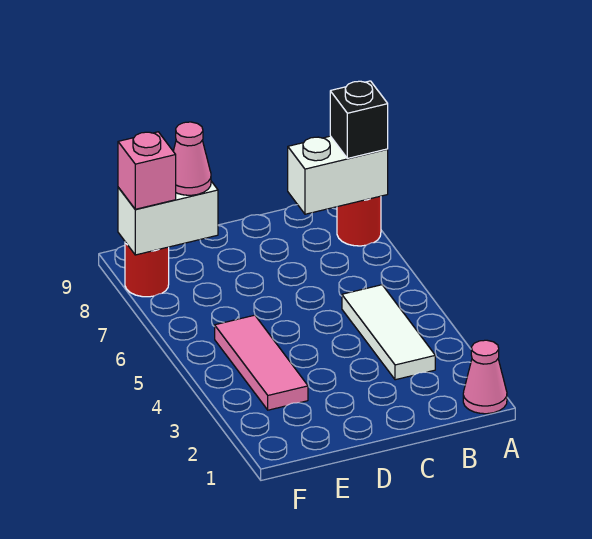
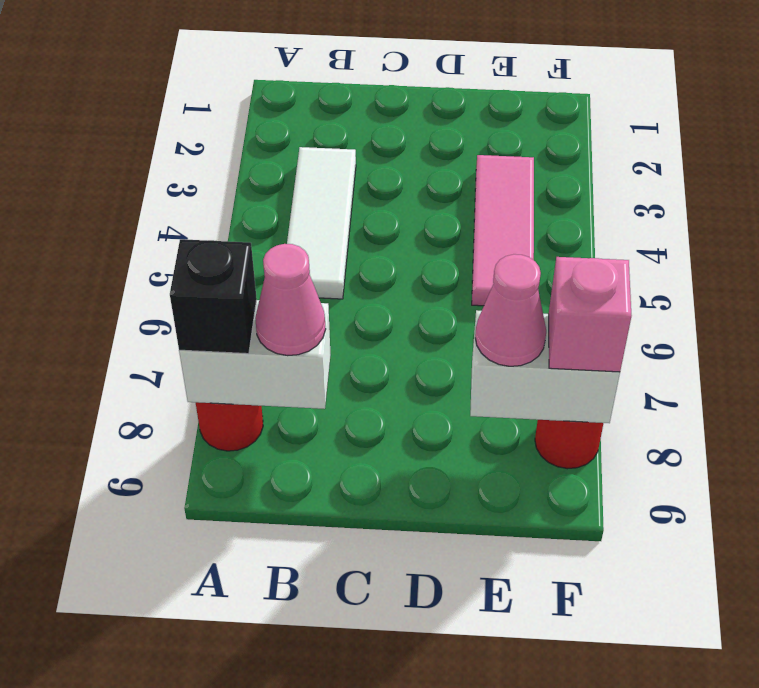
pink cone A1 level 1 -> pink cone B8 level 3

